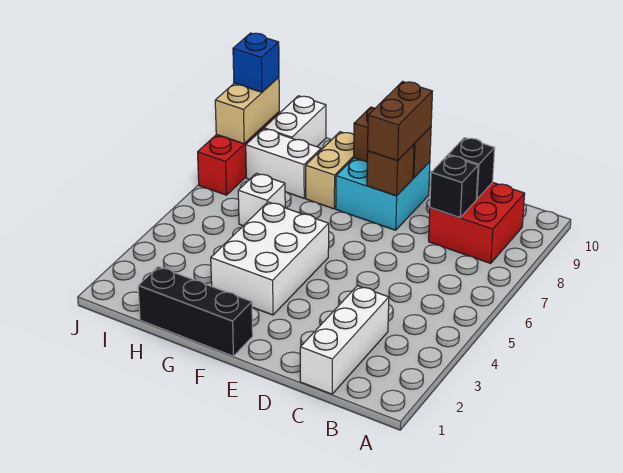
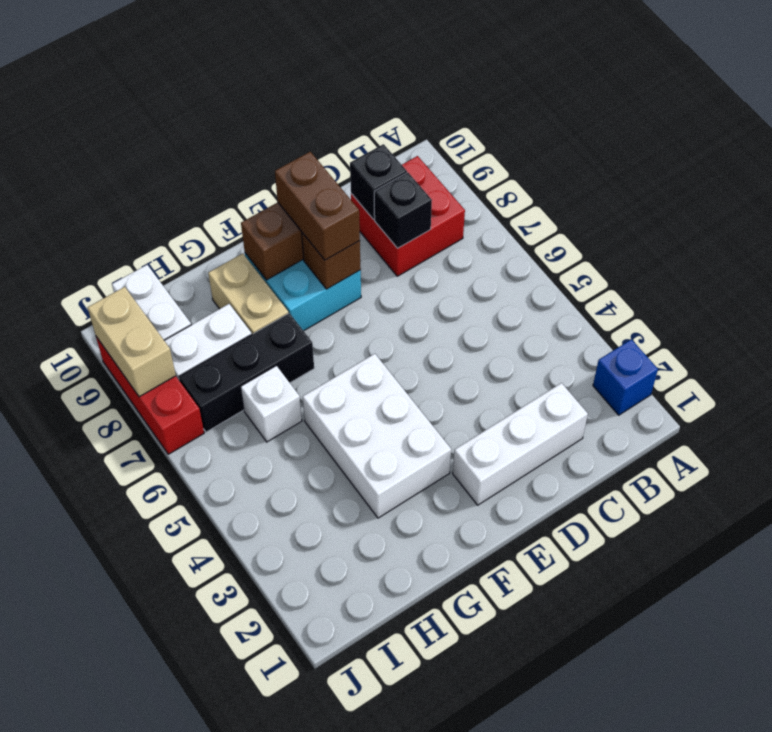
white brick C1:C3 level 1 -> white brick C2:E2 level 1
black brick F1:H1 level 1 -> black brick G7:I7 level 1
blue brick J9 level 3 -> blue brick A2 level 1

